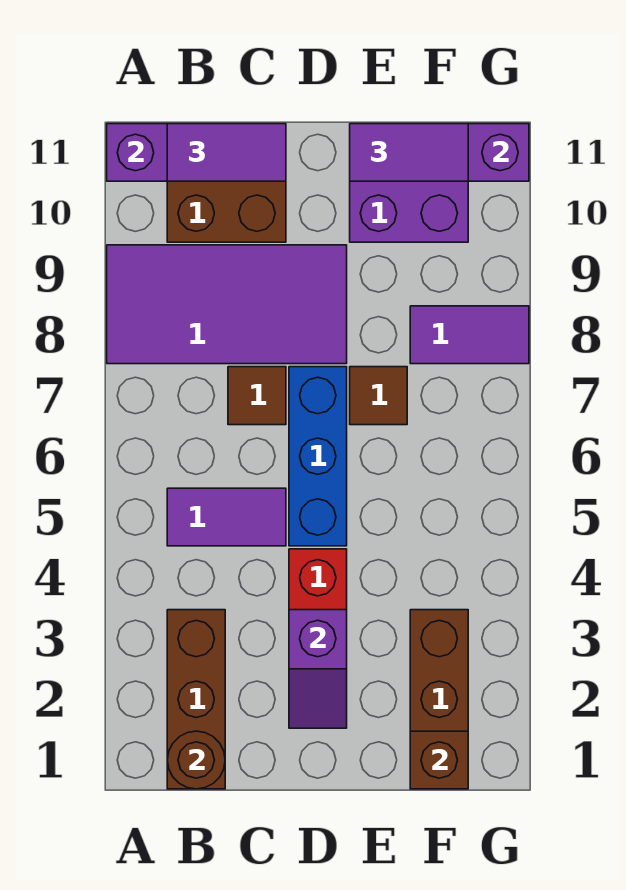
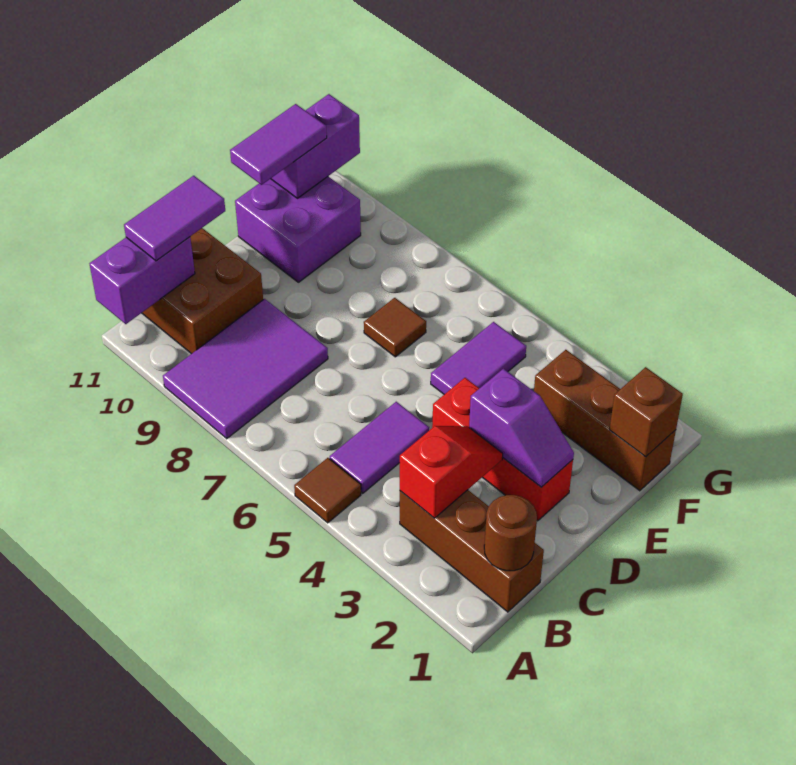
purple tile A8:D9 level 1 -> purple tile A8:C9 level 1
none -> red slope B3:C3 level 2 top B
brown tile C7 level 1 -> brown tile A5 level 1
blue brick D5:D7 level 1 -> none
purple tile F8:G8 level 1 -> purple tile E5:F5 level 1

